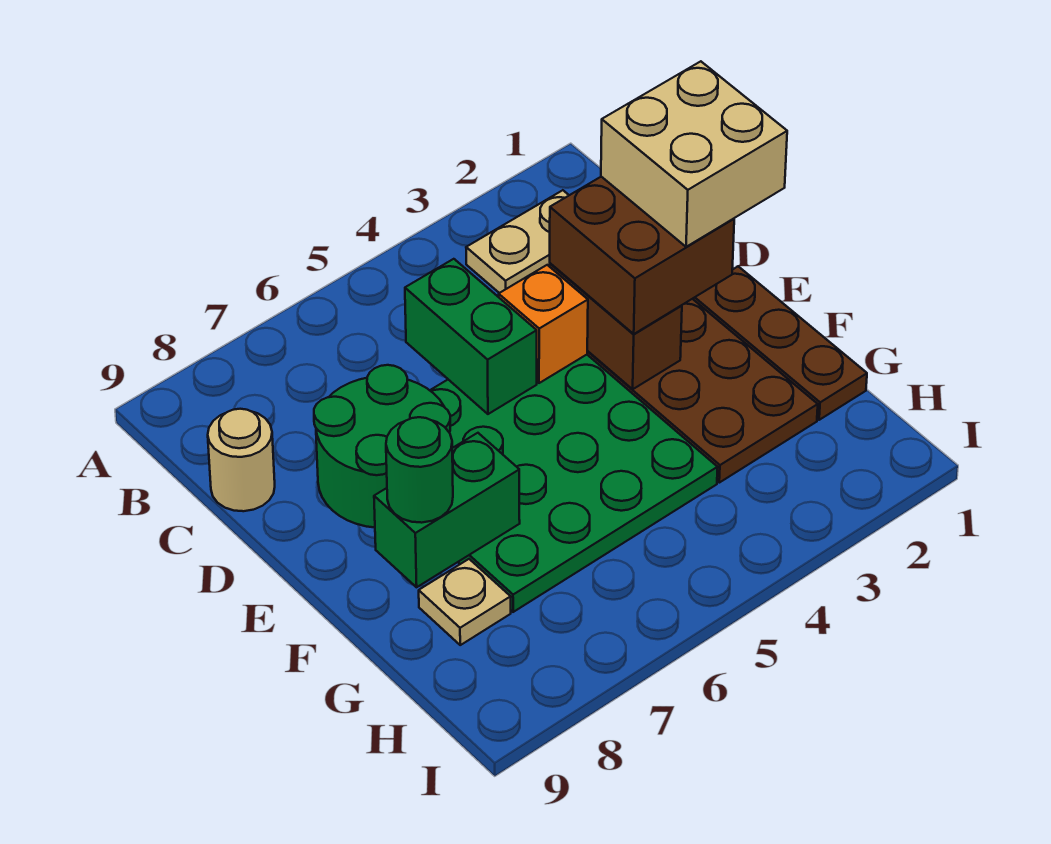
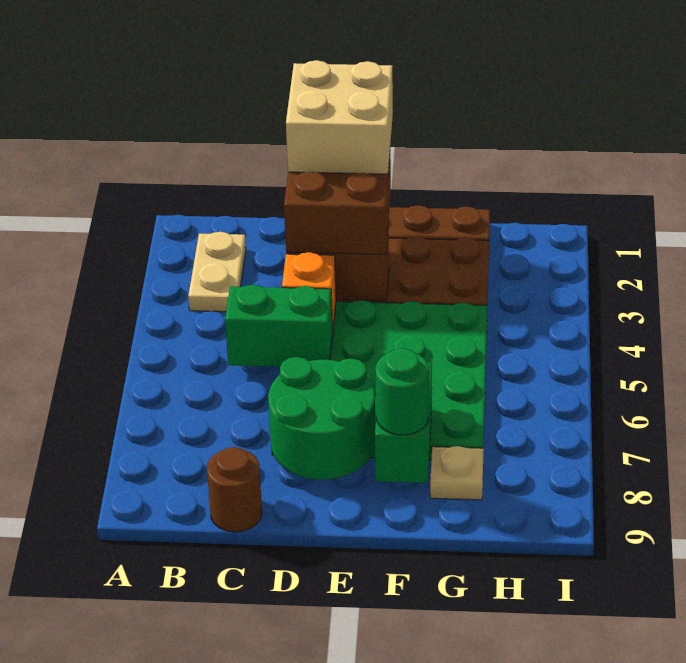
tan round brick C9 level 1 -> brown round brick C9 level 1

